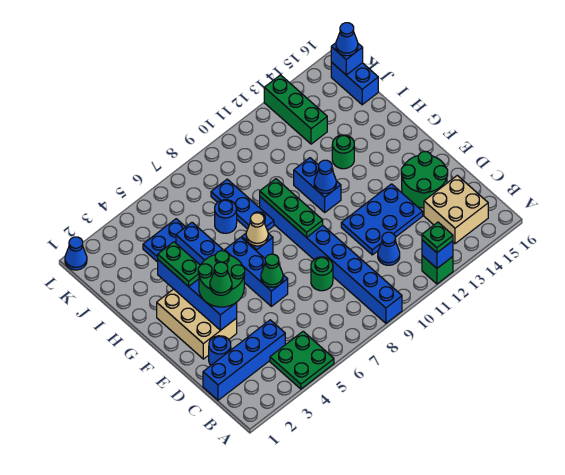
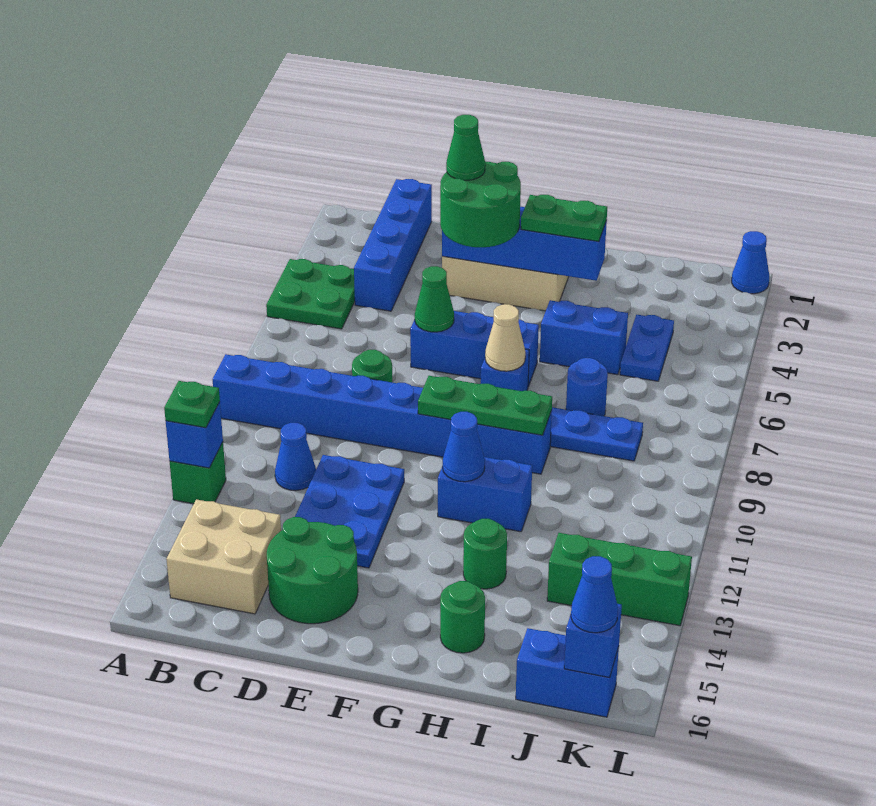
blue round brick D2 level 1 -> none
none -> green round brick H15 level 1

